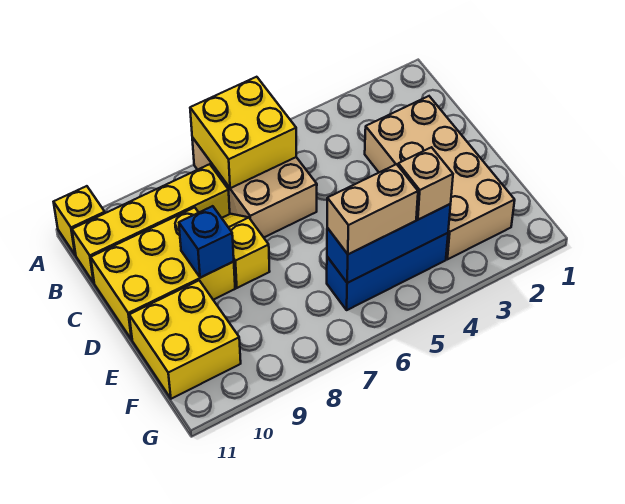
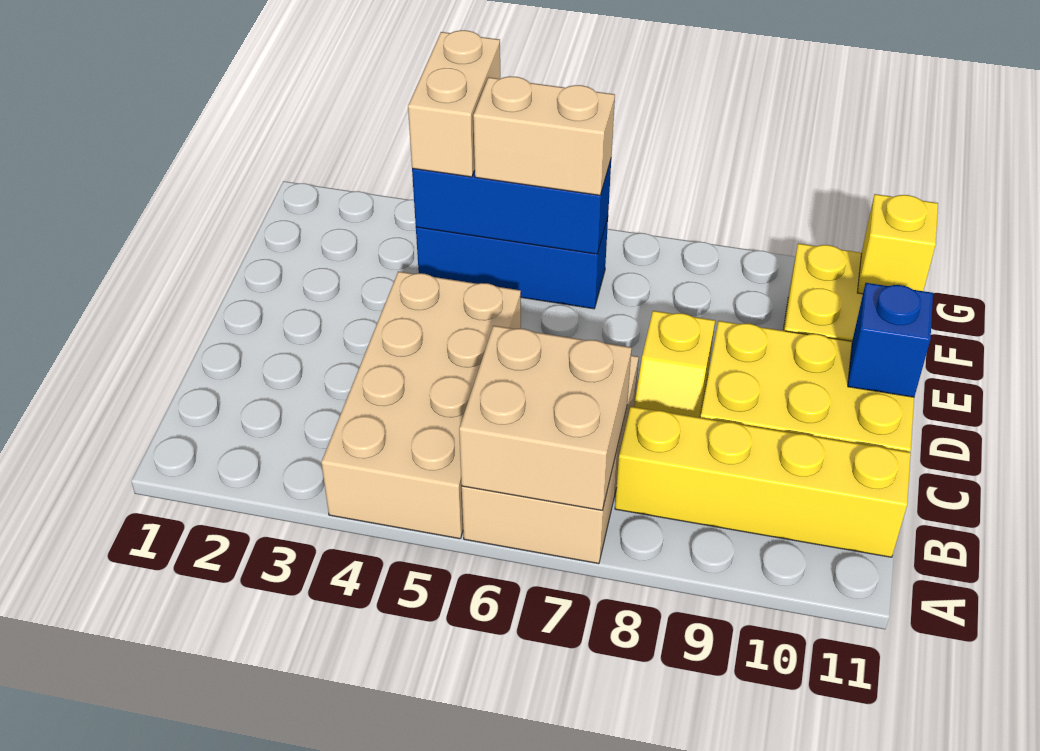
yellow brick A6:B7 level 2 -> tan brick A6:B7 level 2
yellow brick A11 level 1 -> yellow brick F11 level 2
tan brick C2:F3 level 1 -> tan brick A4:D5 level 1
blue brick D9 level 2 -> blue brick D11 level 2
tan brick F4 level 3 -> tan brick F4:G4 level 3

